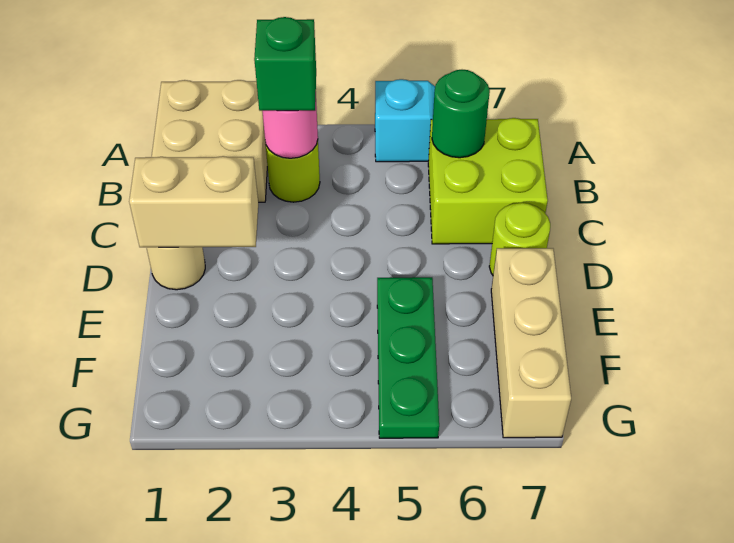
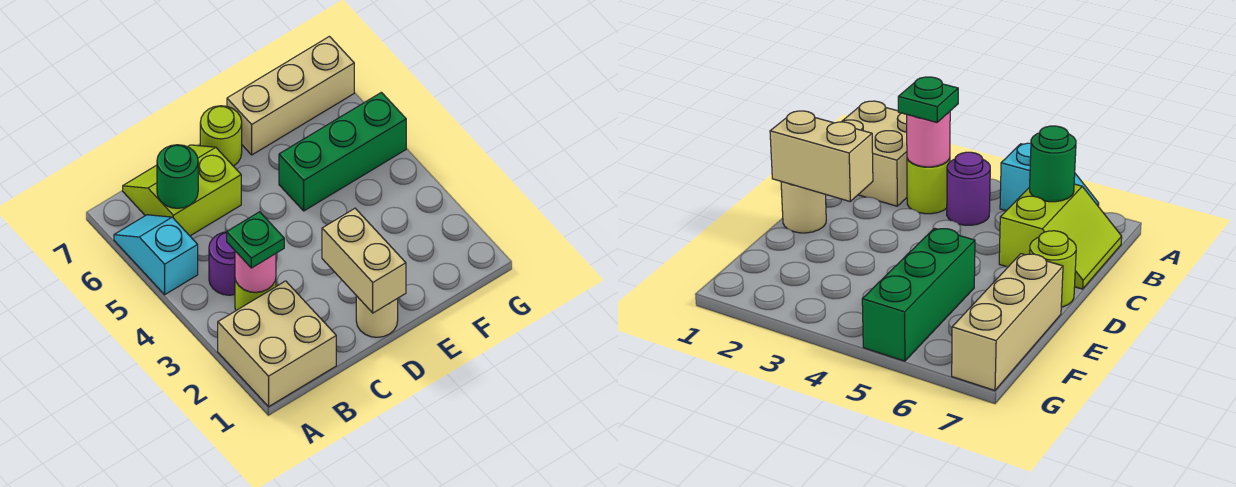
green brick B3 level 3 -> green plate B3 level 3
none -> purple round brick B4 level 1
lime brick B6:C7 level 1 -> lime slope B6:C7 level 1 top 6
green plate E5:G5 level 1 -> green brick E5:G5 level 1

